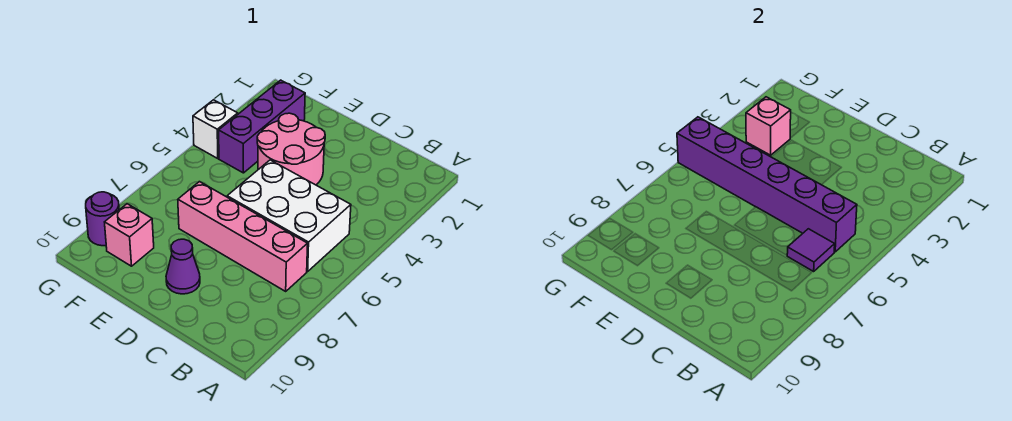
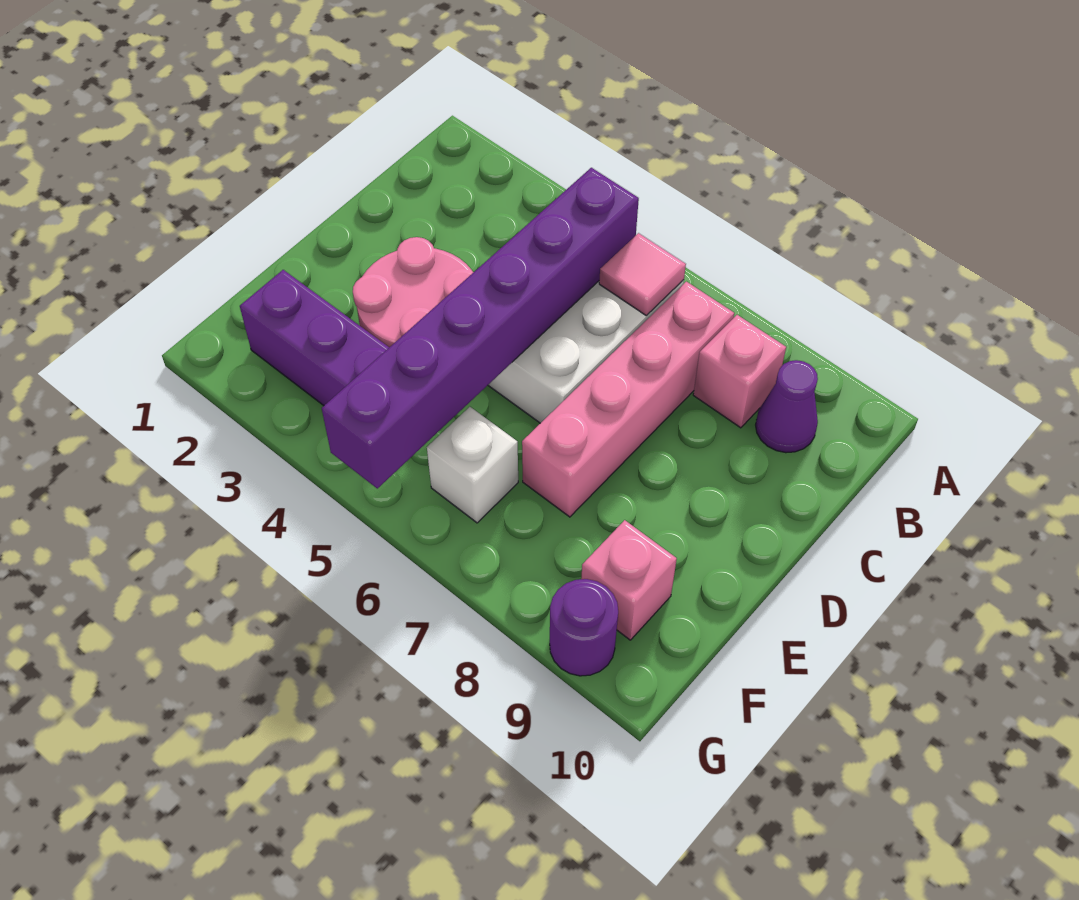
purple tile B6 level 2 -> pink tile B6 level 2
purple cone D9 level 1 -> purple cone B9 level 1
pink brick F3 level 2 -> pink brick B8 level 1
white brick G4 level 1 -> white brick F6 level 1

